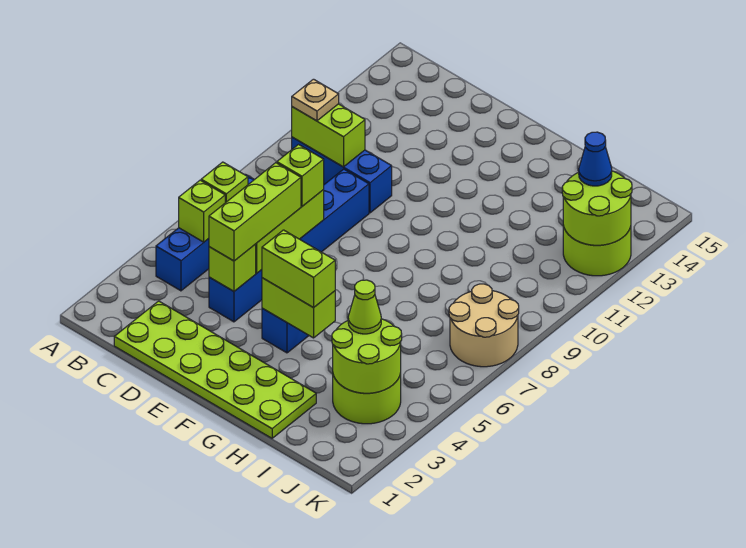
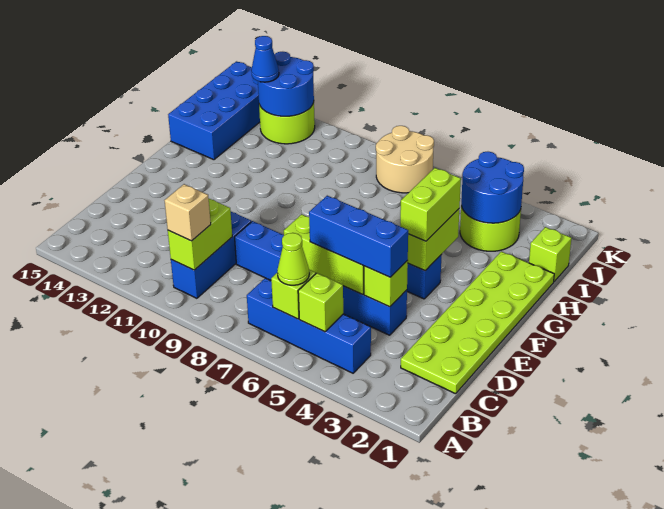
tan plate B10 level 3 -> tan brick B10 level 3
lime brick D4:D6 level 3 -> blue brick D4:D6 level 3
lime brick D7 level 3 -> lime brick I1 level 1
none -> blue brick H14:K15 level 1
lime round brick I3:J4 level 2 -> blue round brick I3:J4 level 2
lime cone I4 level 3 -> lime cone B6 level 3
lime round brick J12:K13 level 2 -> blue round brick J12:K13 level 2

